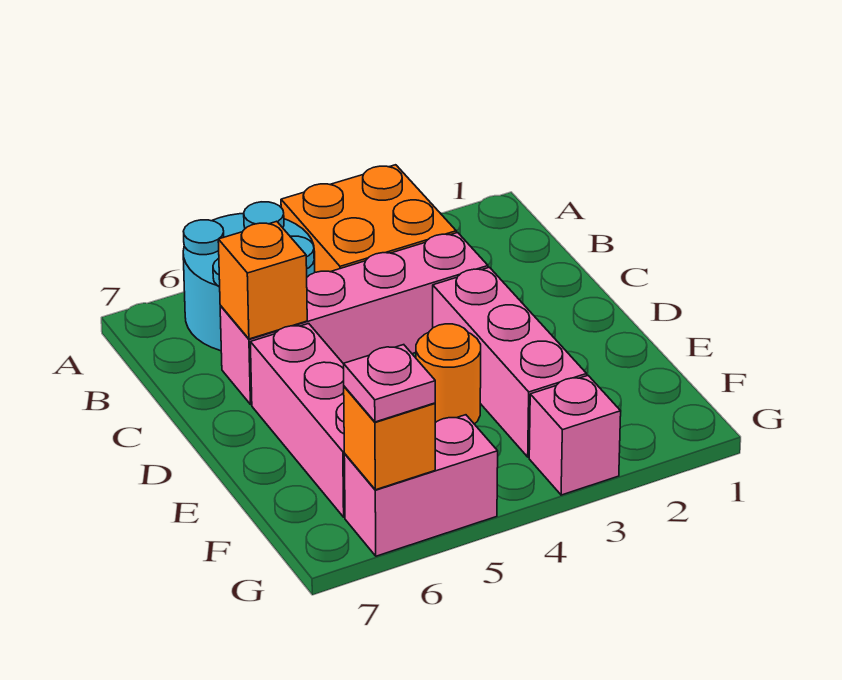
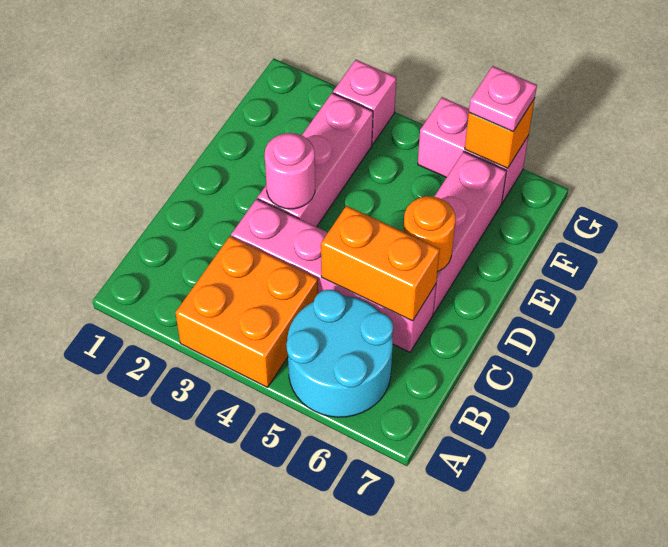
orange brick C6 level 2 -> orange brick C5:C6 level 2
none -> pink round brick D3 level 2
orange round brick E4 level 1 -> orange round brick D6 level 2

